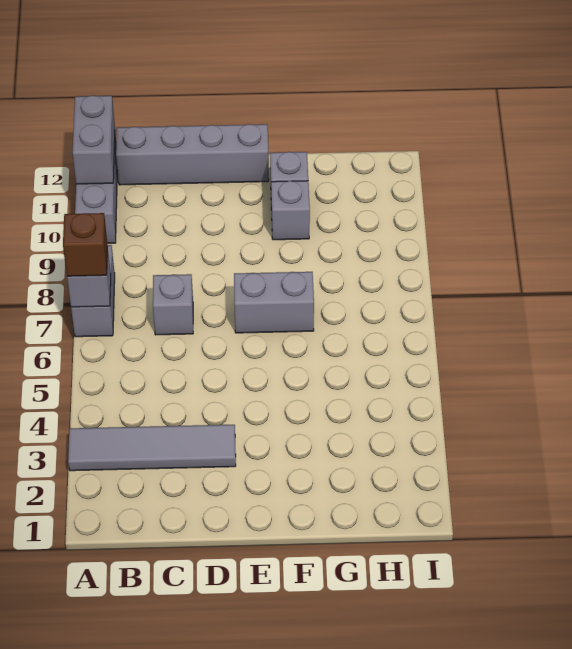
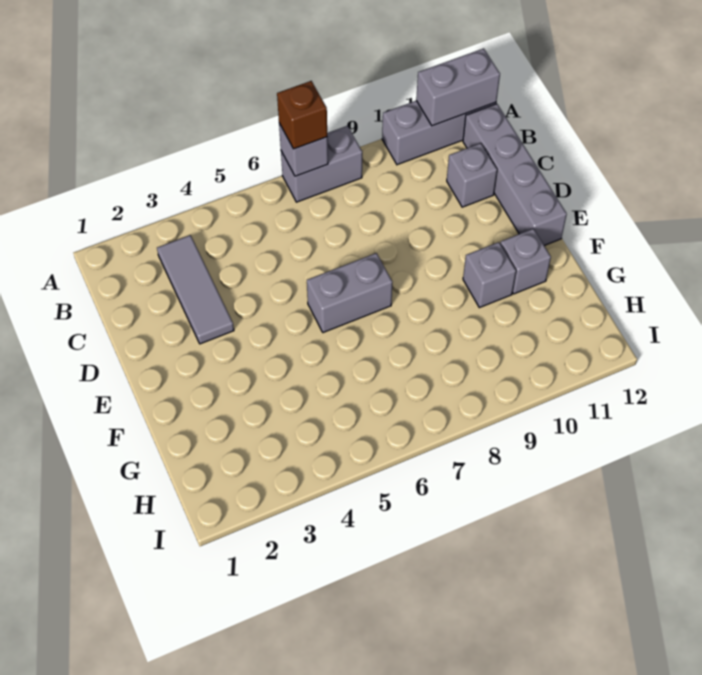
grey tile A3:D3 level 1 -> grey tile B3:D3 level 1
grey brick C7 level 1 -> grey brick C11 level 1
grey brick E7:F7 level 1 -> grey brick E6:E7 level 1

